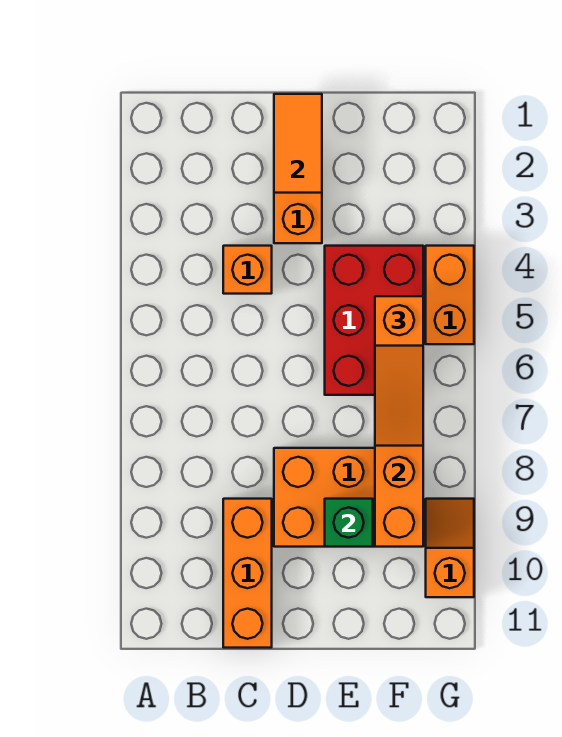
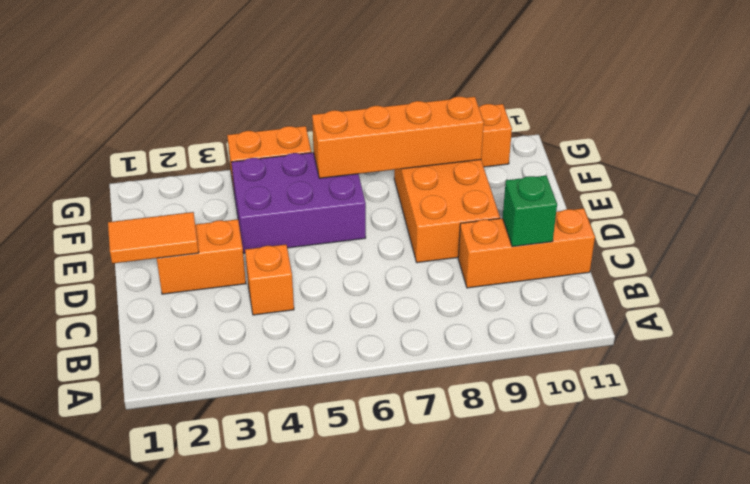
red brick E4:F6 level 1 -> purple brick E4:F6 level 1
green brick E9 level 2 -> green brick C10 level 2
orange slope F5:F7 level 3 top 5 -> none

